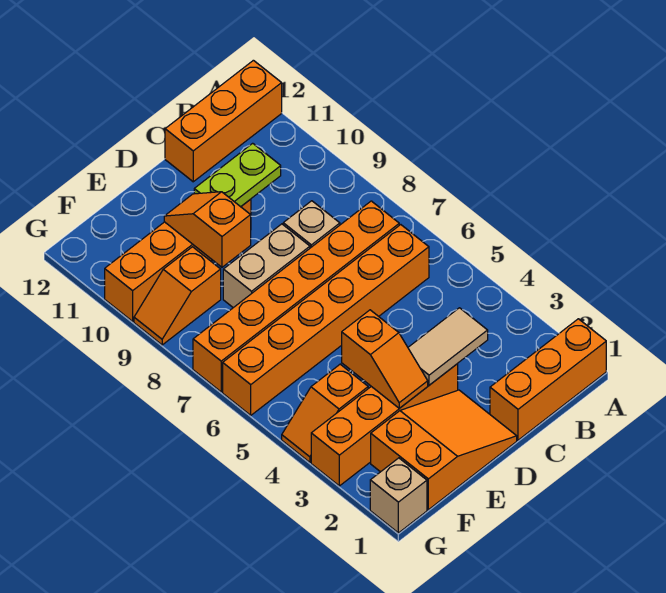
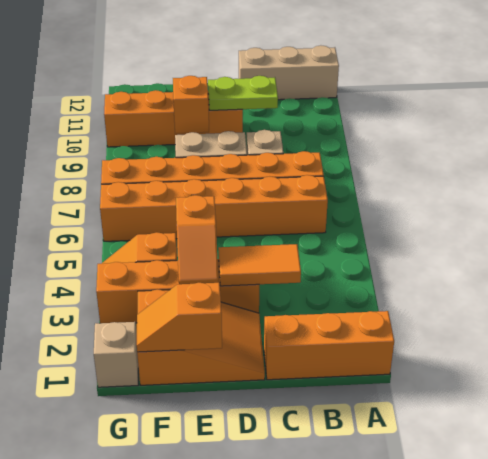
orange brick A12:C12 level 1 -> tan brick A12:C12 level 1
tan tile C3:D3 level 2 -> orange tile C3:D3 level 2
orange slope F9:G9 level 1 top F -> orange slope E1:F1 level 2 top E

